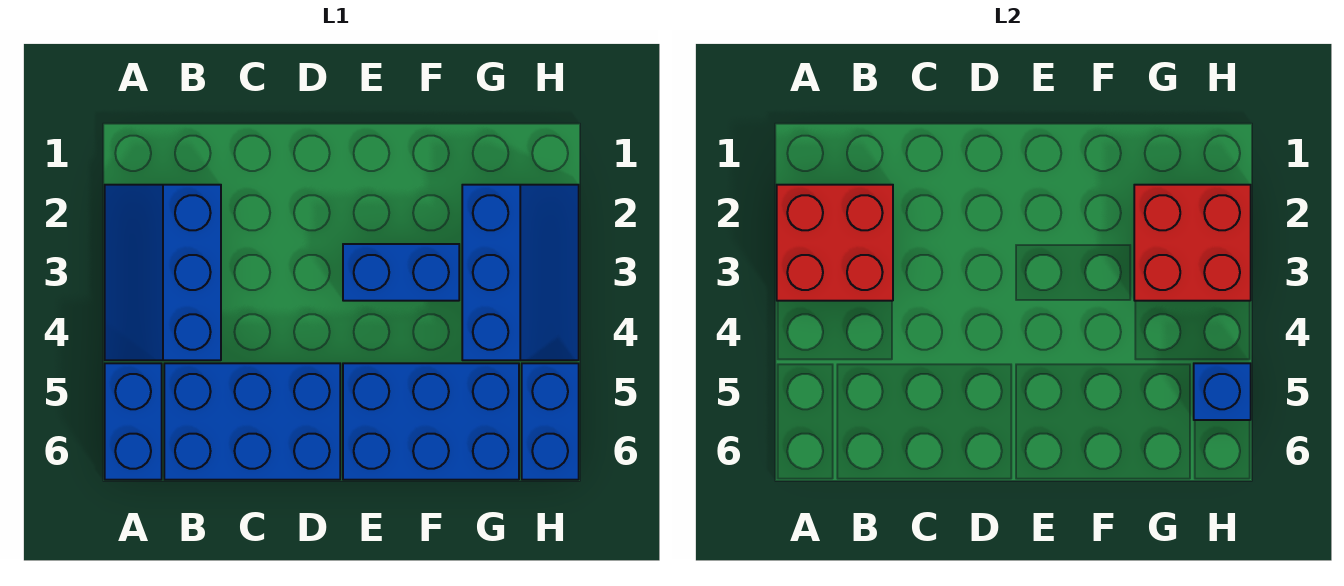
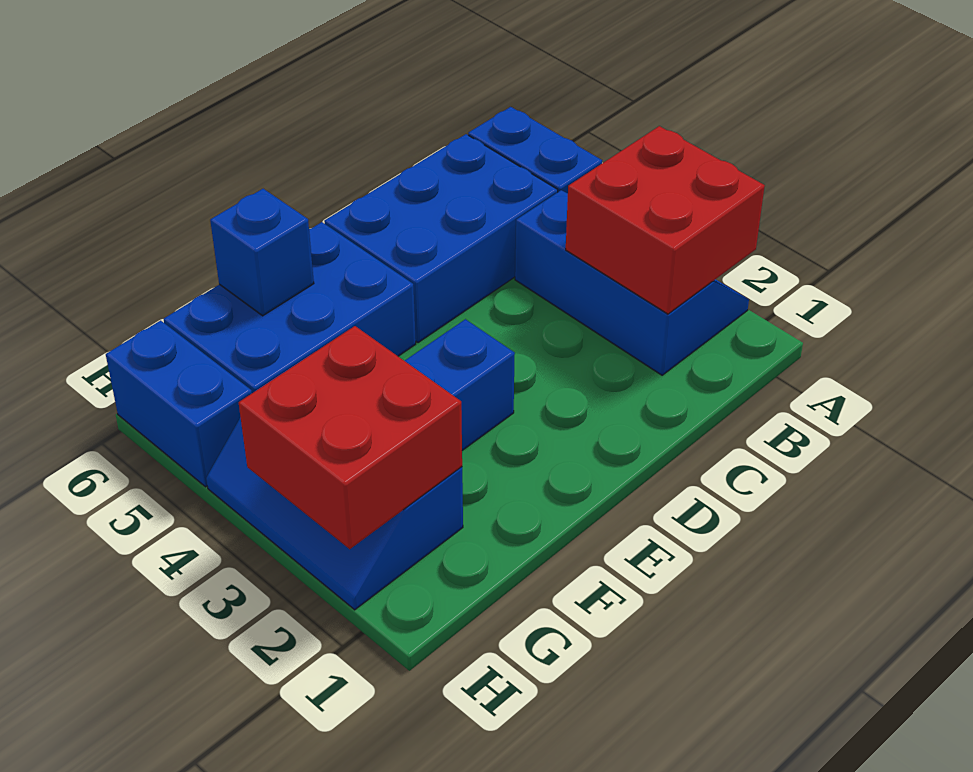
blue brick H5 level 2 -> blue brick F6 level 2

